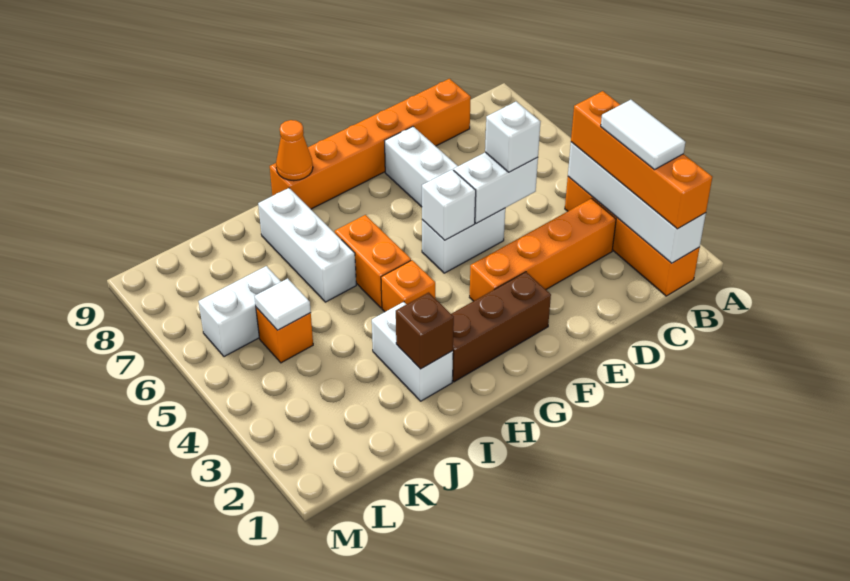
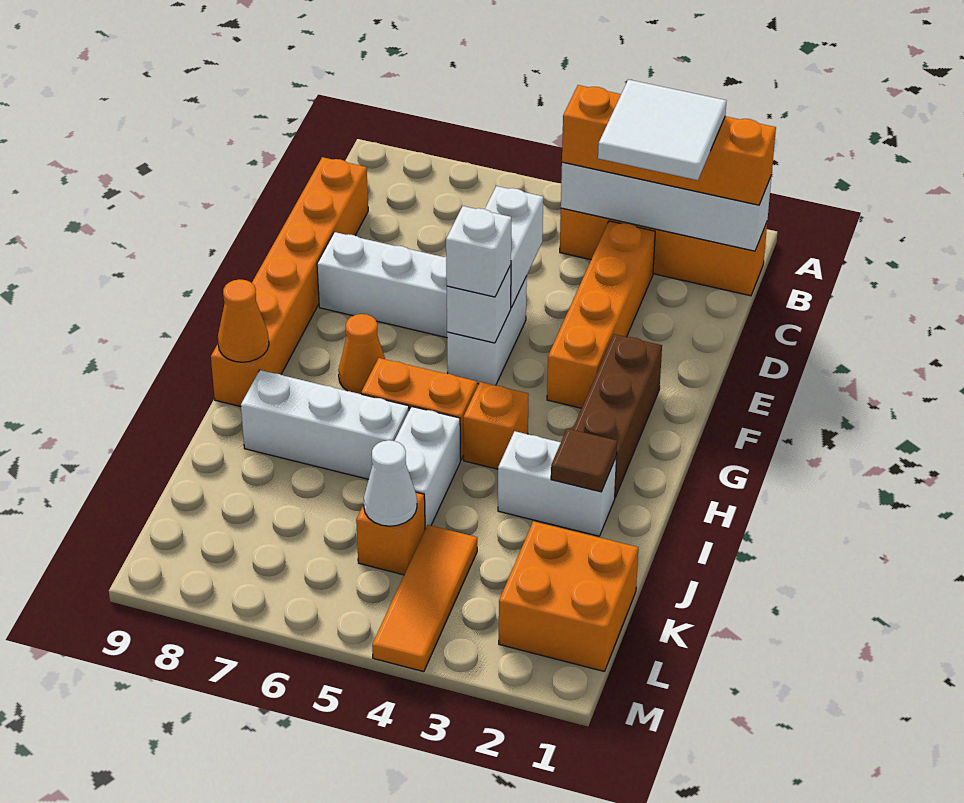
white tile B2:B3 level 4 -> white tile B2:C3 level 4
white brick D5 level 3 -> white brick F5 level 3
none -> orange cone G7 level 1
brown brick I2 level 2 -> brown tile I2 level 2
none -> orange brick K1:L2 level 1
none -> orange tile K4:M4 level 1
white tile K5 level 2 -> white cone K5 level 2
white brick K6:L6 level 1 -> white brick I5:J5 level 1

